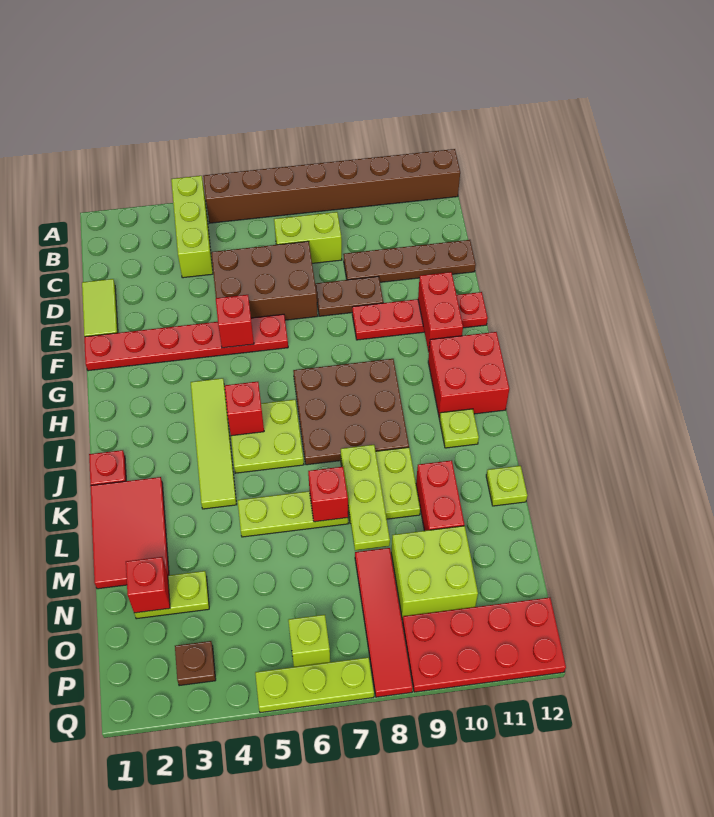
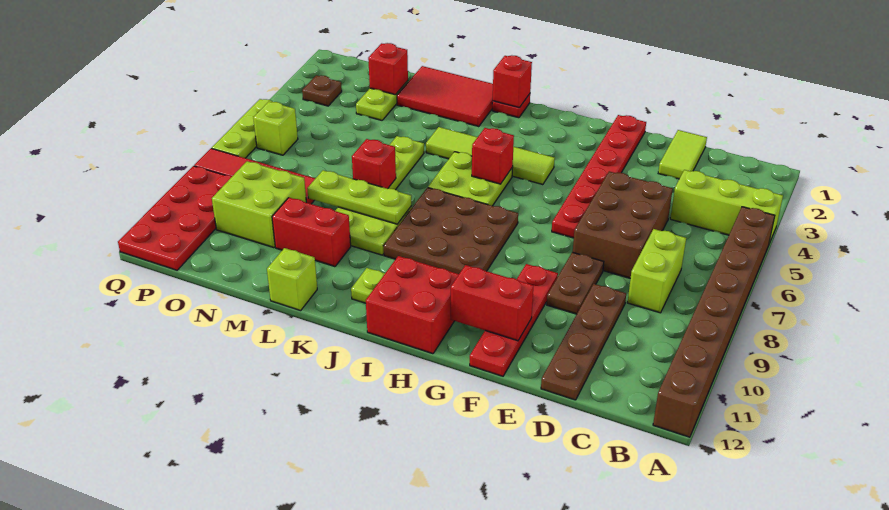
lime tile D1:E1 level 1 -> lime tile D1:D2 level 1
red brick F5 level 2 -> red brick J1 level 2
lime plate L12 level 1 -> lime brick L12 level 1

